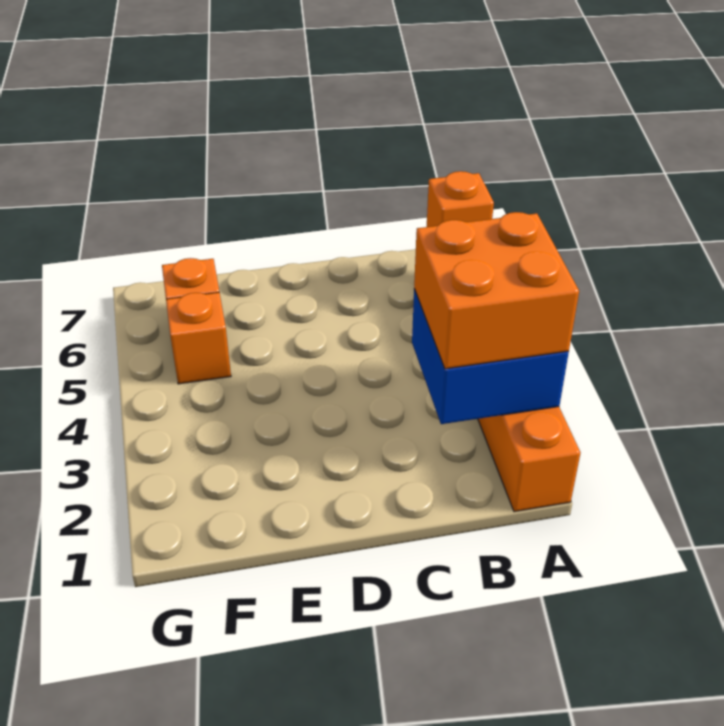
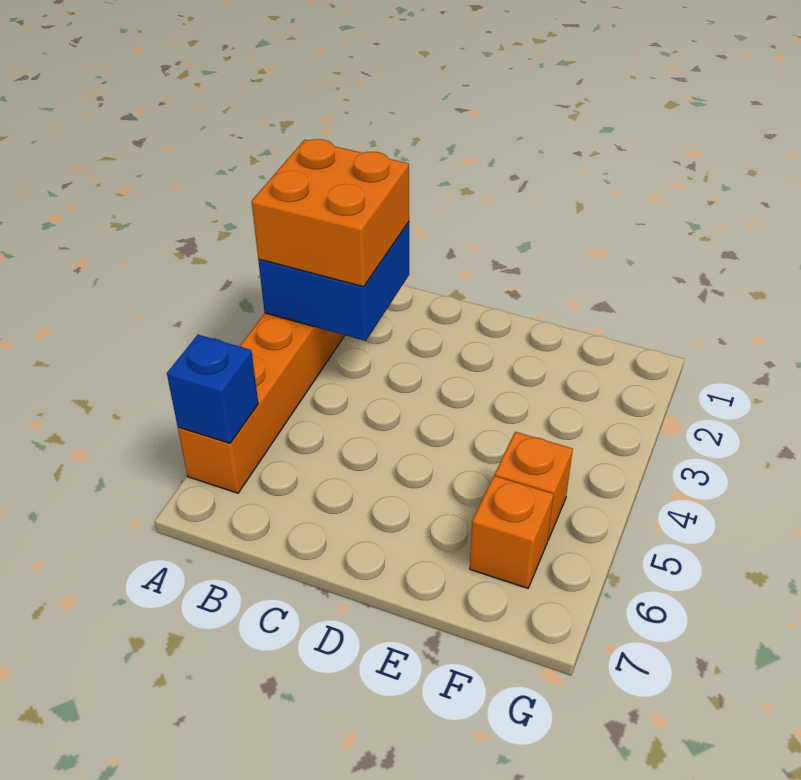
orange brick A6 level 2 -> blue brick A6 level 2

